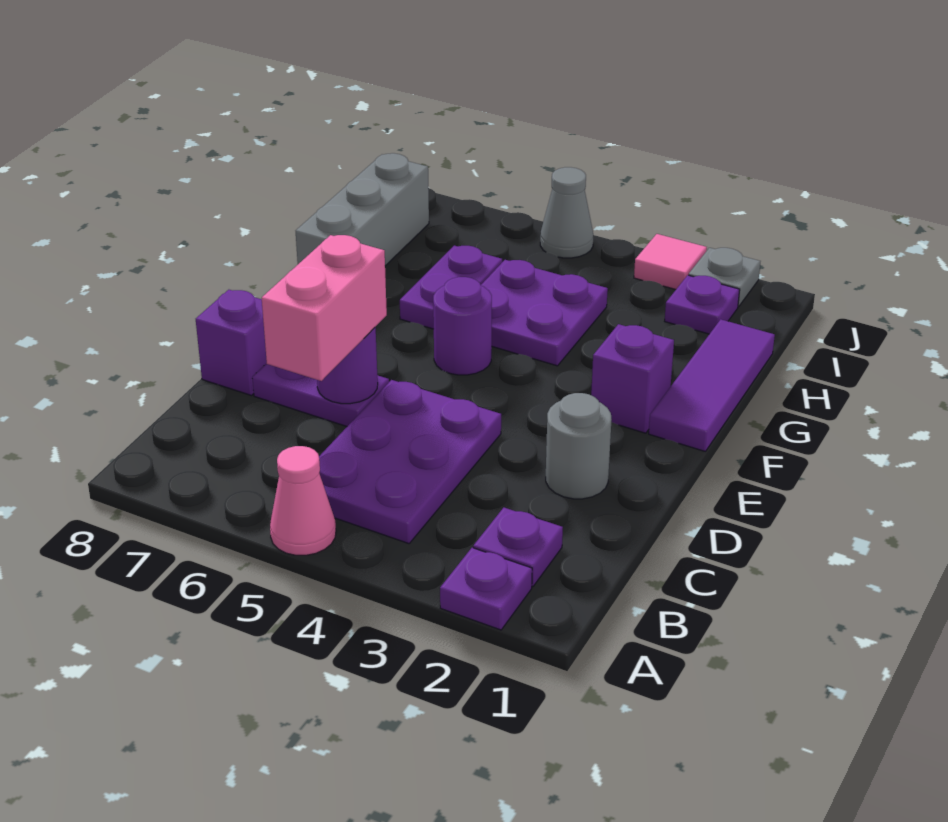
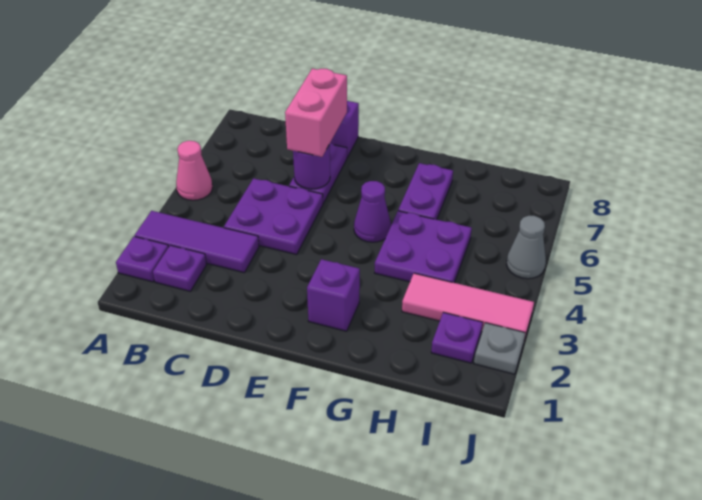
purple plate B4:D5 level 1 -> purple plate C4:D5 level 1
pink brick C6:D6 level 3 -> pink brick D6:D7 level 3
grey round brick D2 level 1 -> none
purple tile F1:H1 level 1 -> purple tile A3:C3 level 1
purple round brick F5 level 1 -> purple cone F5 level 1
purple plate G6:H6 level 1 -> purple plate G6:G7 level 1
grey brick G8:I8 level 1 -> none
pink tile J3 level 1 -> pink tile H3:J3 level 1

